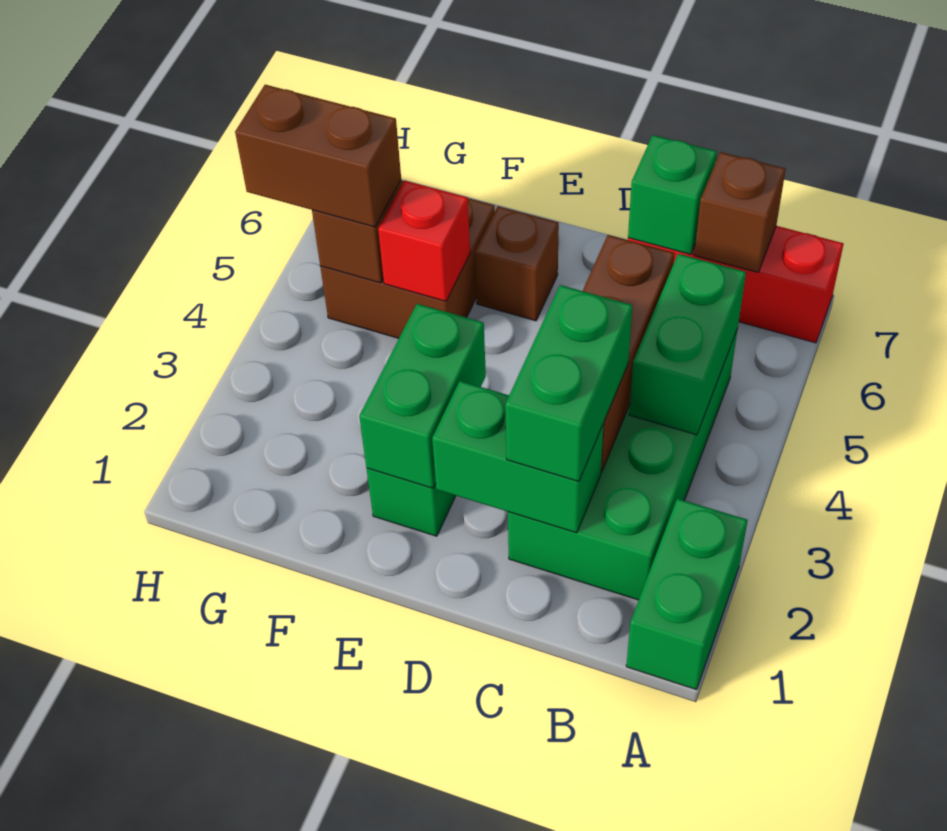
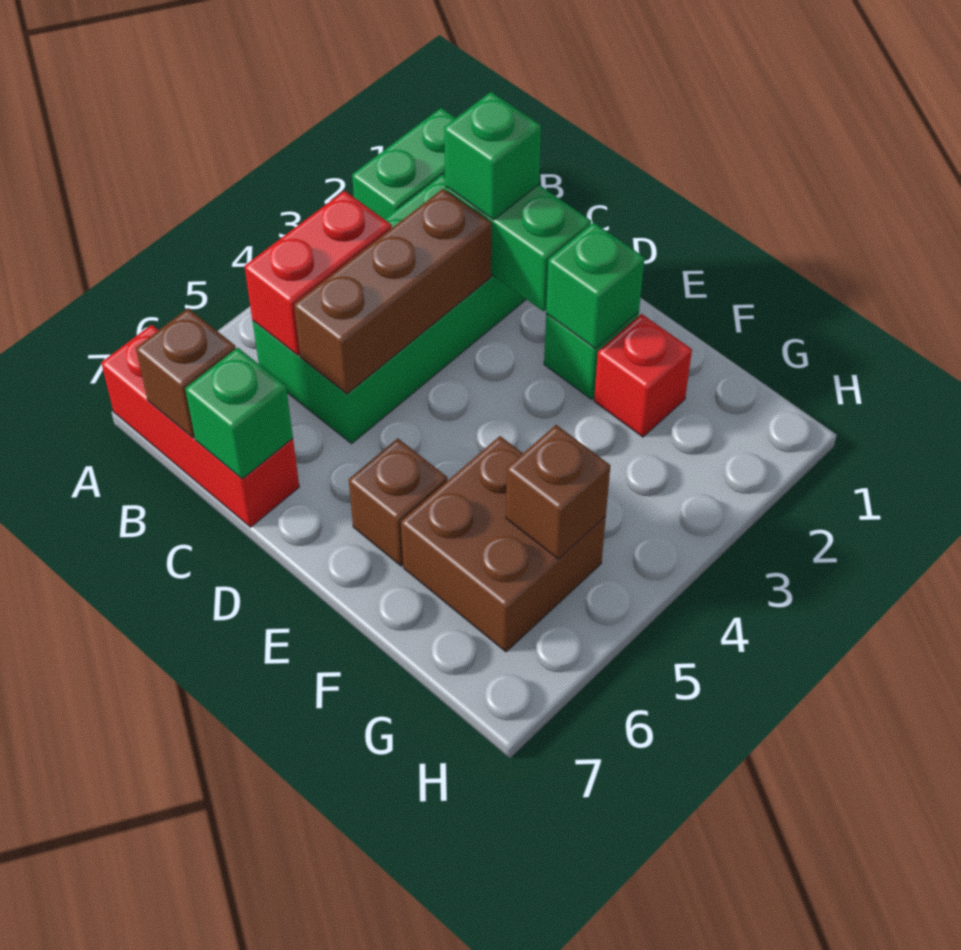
green brick B4:B5 level 2 -> red brick B4:B5 level 2
green brick C2:C3 level 3 -> green brick C2 level 3
green brick E2:E3 level 2 -> green brick E2 level 2
red brick F5 level 2 -> red brick F2 level 1
brown brick G5:H5 level 3 -> none

